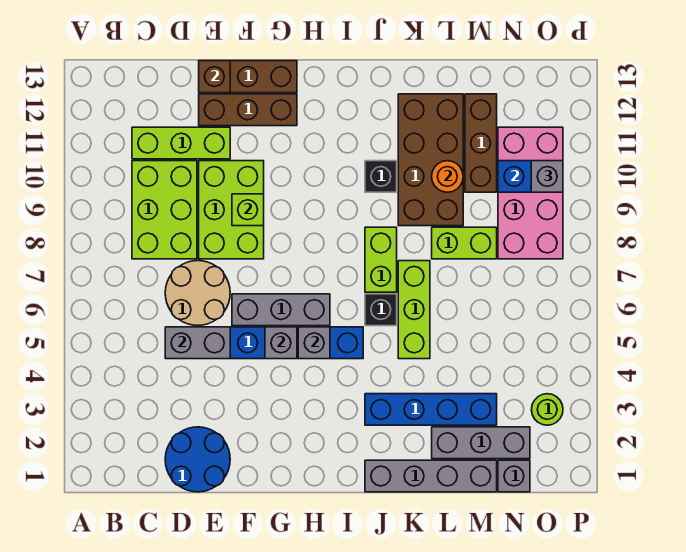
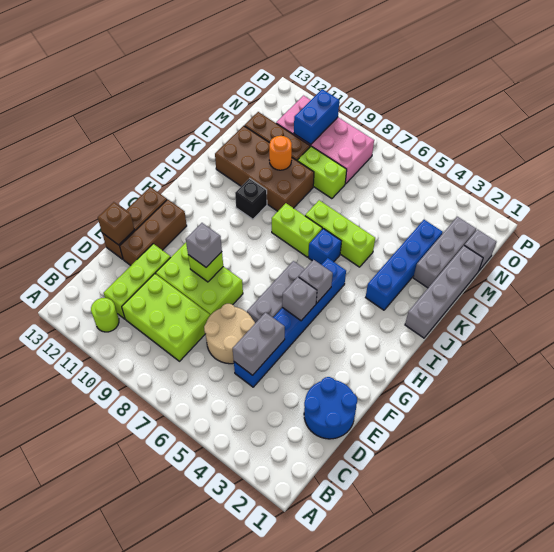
black brick J6 level 1 -> blue brick J6 level 1
lime brick L8:M8 level 1 -> lime brick M8:M9 level 1
lime round brick O3 level 1 -> lime round brick B11 level 1
grey brick O10 level 3 -> grey brick F9 level 3

